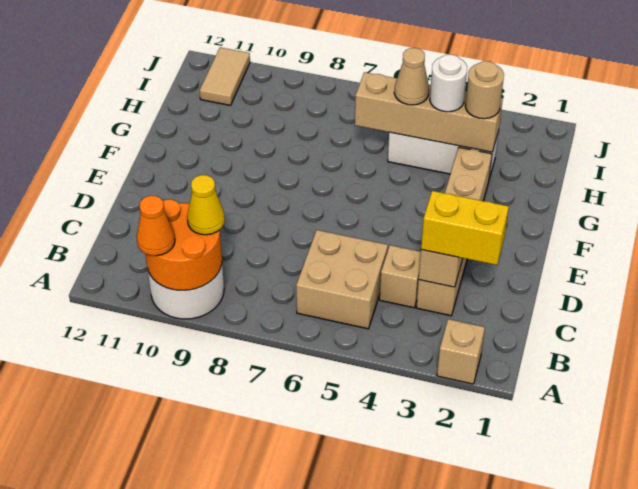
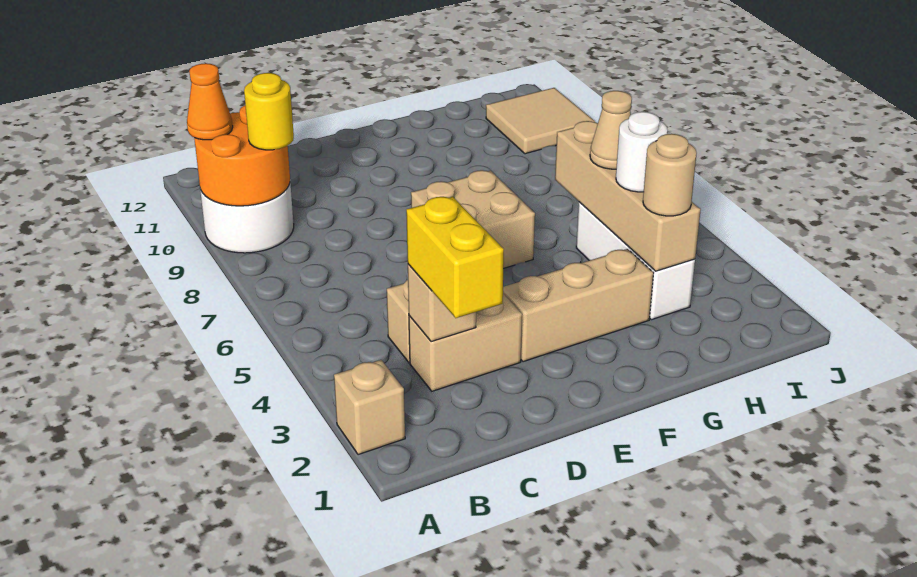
tan brick B5:C6 level 1 -> tan brick E6:F7 level 1
yellow cone B9 level 3 -> yellow round brick B9 level 3
tan tile I11:J11 level 1 -> tan tile I10:J11 level 1

